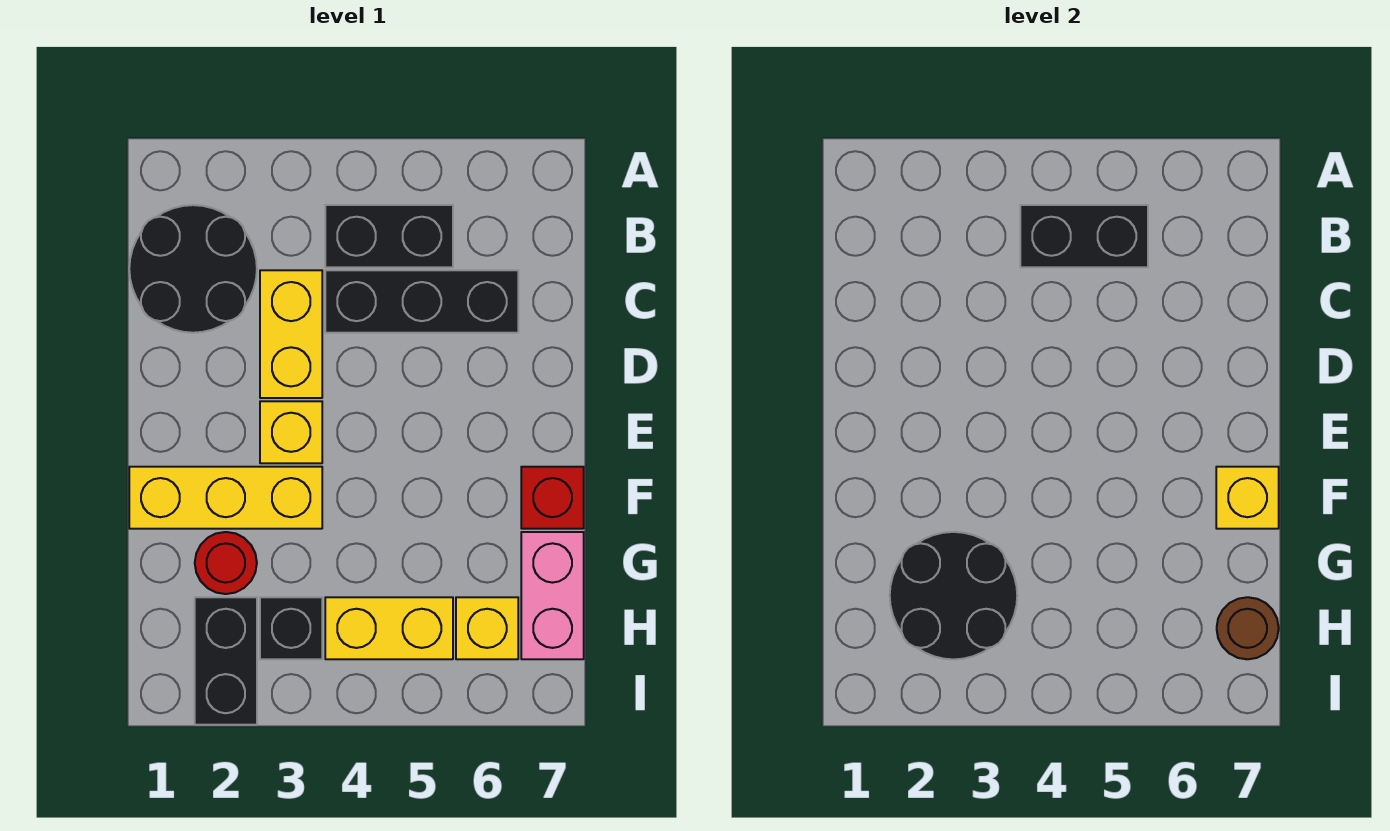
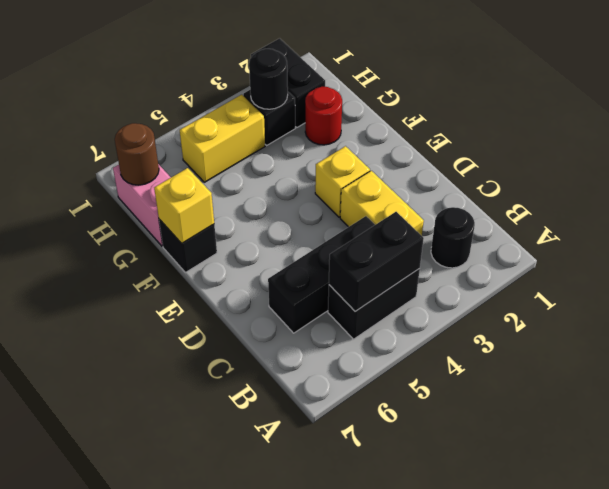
black round brick B1:C2 level 1 -> black round brick B2 level 1
yellow brick F1:F3 level 1 -> none
red brick F7 level 1 -> black brick F7 level 1
black round brick G2:H3 level 2 -> black round brick H3 level 2
yellow brick H6 level 1 -> none

